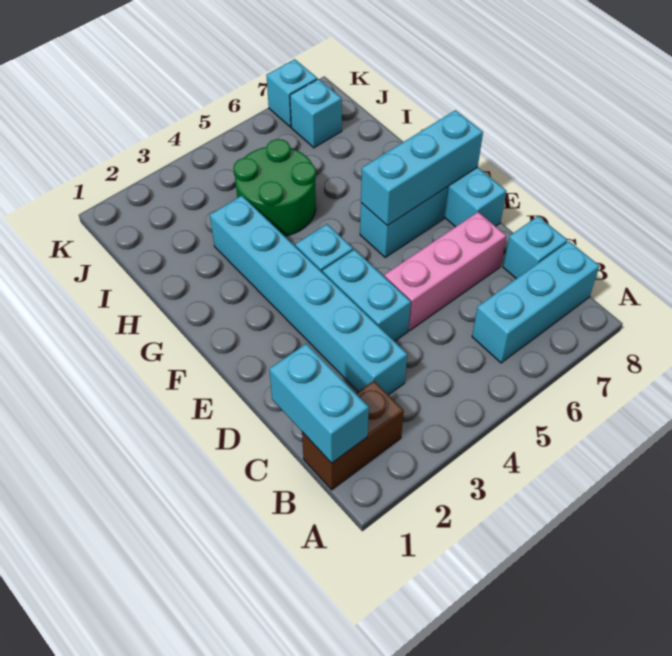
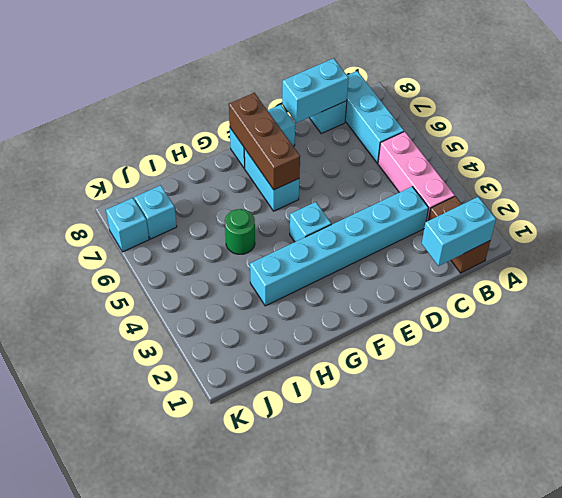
cyan brick D4:E4 level 1 -> cyan brick C8:D8 level 2
pink brick D5:D7 level 1 -> pink brick B3:B5 level 1
cyan brick F6:F8 level 2 -> brown brick F6:F8 level 2
green round brick H4:I5 level 1 -> green round brick H5 level 1

